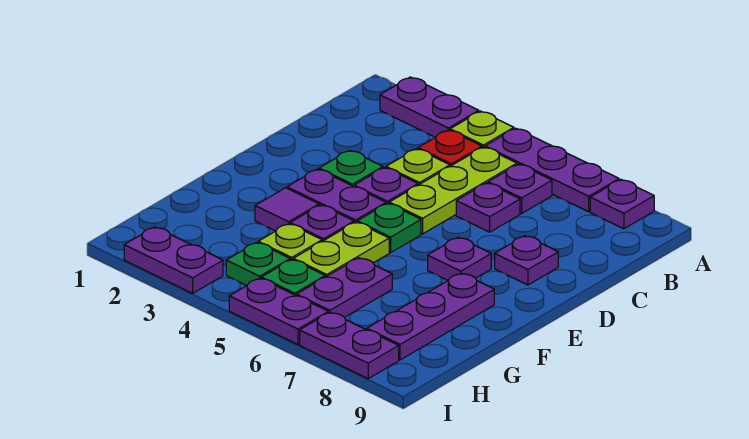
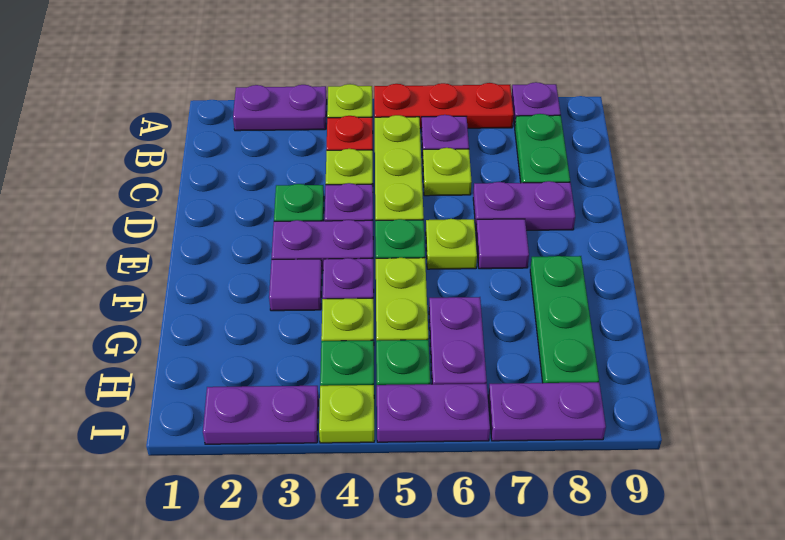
purple plate A5:A7 level 1 -> red plate A5:A7 level 1
none -> green plate B8:C8 level 1
purple plate C6 level 1 -> lime plate C6 level 1
purple plate D8 level 1 -> purple plate D7:D8 level 1
none -> lime plate E6 level 1
purple plate E7 level 1 -> purple tile E7 level 1
purple plate F8:H8 level 1 -> green plate F8:H8 level 1
none -> lime plate I4 level 1

